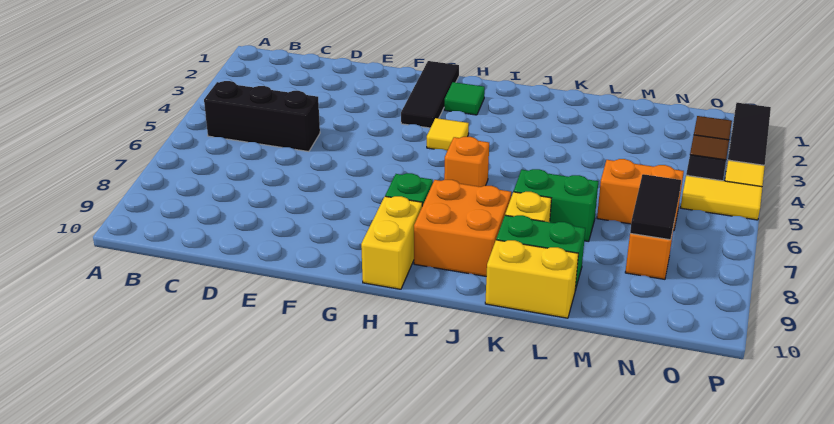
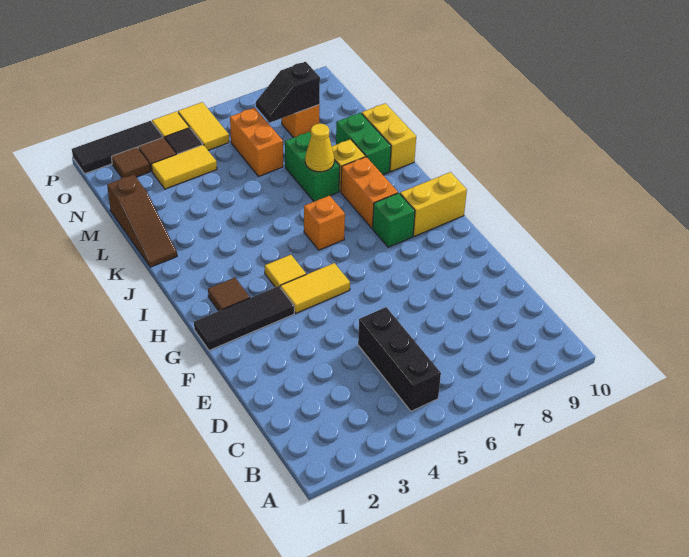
none -> yellow tile G4:G5 level 1
green tile H2 level 1 -> brown tile H2 level 1
orange brick I8:J9 level 1 -> orange brick I8:J8 level 1
none -> brown slope K1:M1 level 1 top M
none -> yellow cone K7 level 2
none -> yellow tile N3:N4 level 1
black tile N7:N8 level 2 -> black slope N7:N8 level 2 top 8

